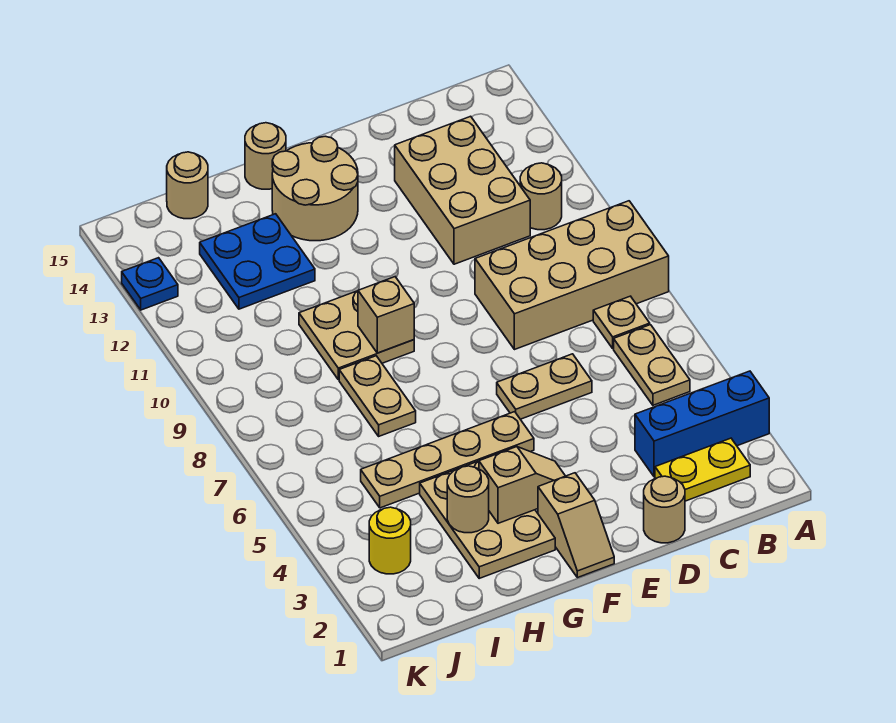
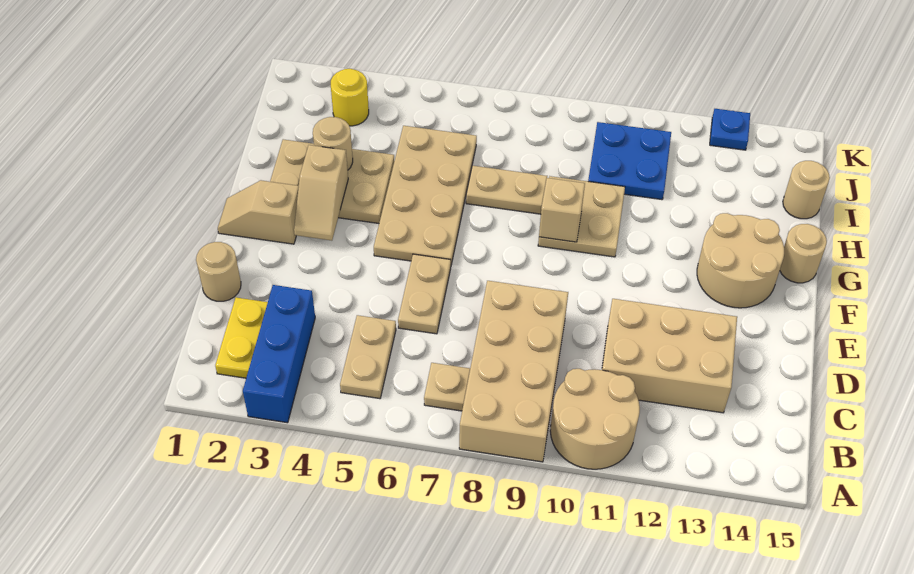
tan plate B5:B6 level 1 -> tan plate B5:C5 level 1
tan round brick B11 level 1 -> tan round brick A10:B11 level 1
tan plate F5:I5 level 1 -> tan plate F5:I6 level 1
blue plate H12:I13 level 1 -> blue plate I10:J11 level 1

